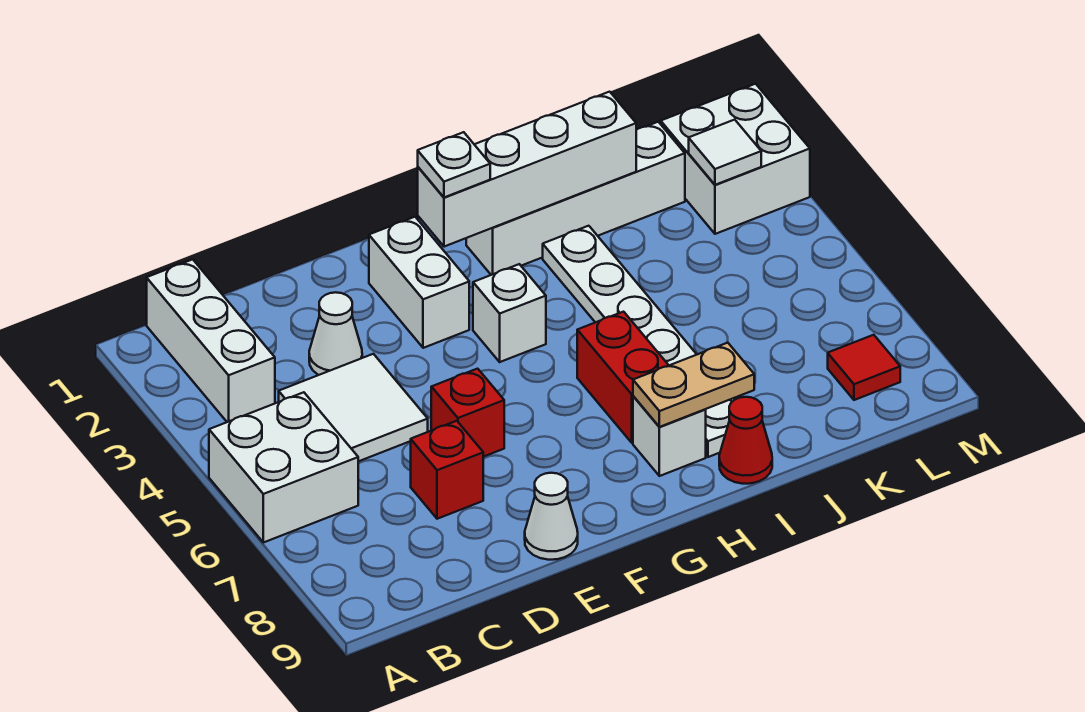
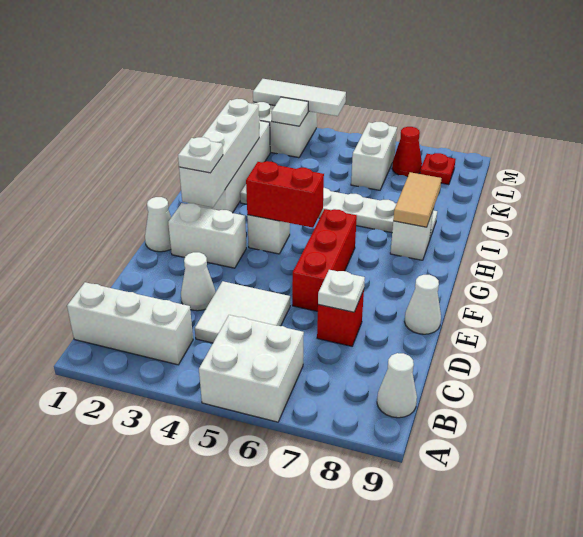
none -> white cone B9 level 1
none -> white plate D7 level 2
red brick E6 level 1 -> red brick E6:G6 level 1
none -> white cone F1 level 1
red brick H6:H7 level 1 -> red brick G4:G5 level 2
tan plate H8:I8 level 2 -> tan tile H8:I8 level 2
red cone I9 level 1 -> red cone L7 level 1
none -> white brick K6:L6 level 1
red tile L8 level 1 -> red plate L8 level 1
none -> white tile M2:M4 level 2

